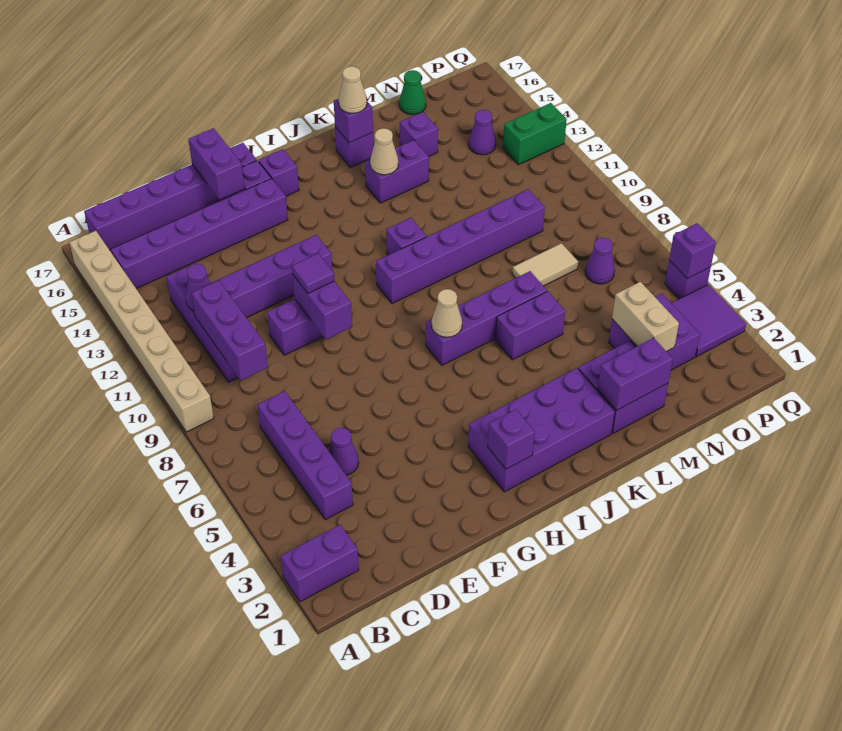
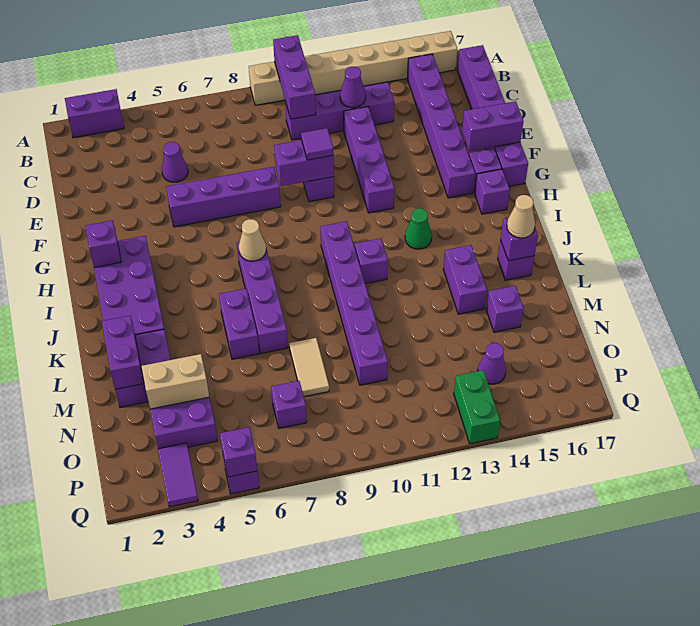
purple brick A2:B2 level 1 -> purple brick A2:A3 level 1
purple brick C4:C7 level 1 -> purple brick F5:F8 level 1
purple brick C9:C11 level 2 -> purple brick A10:C10 level 2
tan cone K14 level 2 -> none
green cone N17 level 1 -> green cone I13 level 1
purple cone O7 level 1 -> purple brick O7 level 1
purple tile P3:Q4 level 1 -> purple tile P3:Q3 level 1

